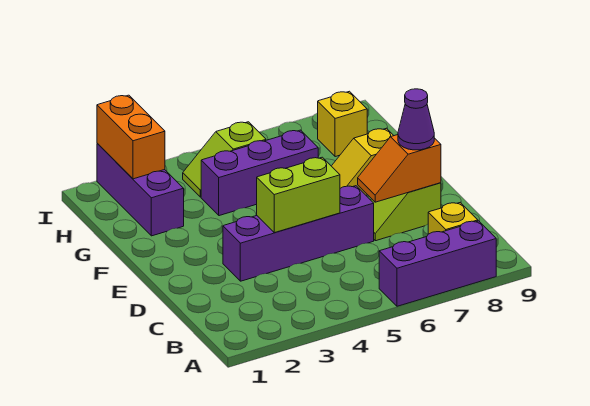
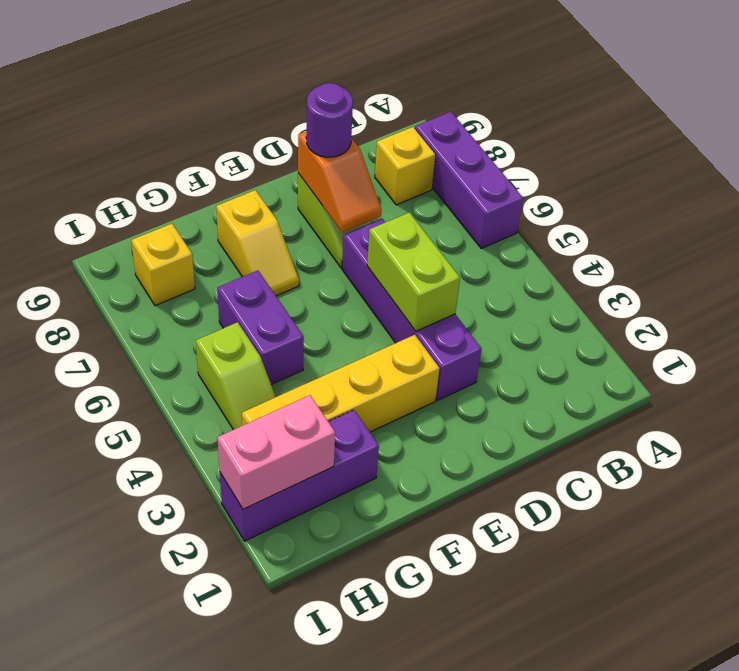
purple cone D8 level 3 -> purple round brick D8 level 3
none -> yellow brick E3:H3 level 1
purple brick G4:G6 level 1 -> purple brick G5:G6 level 1
orange brick H2:I2 level 2 -> pink brick H2:I2 level 2

